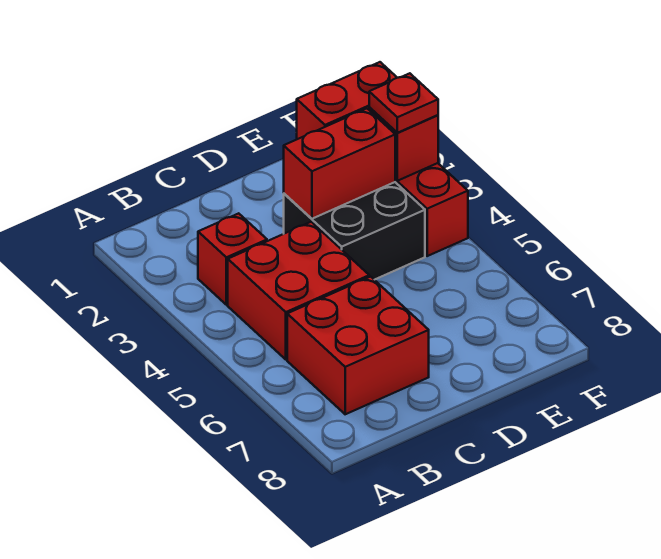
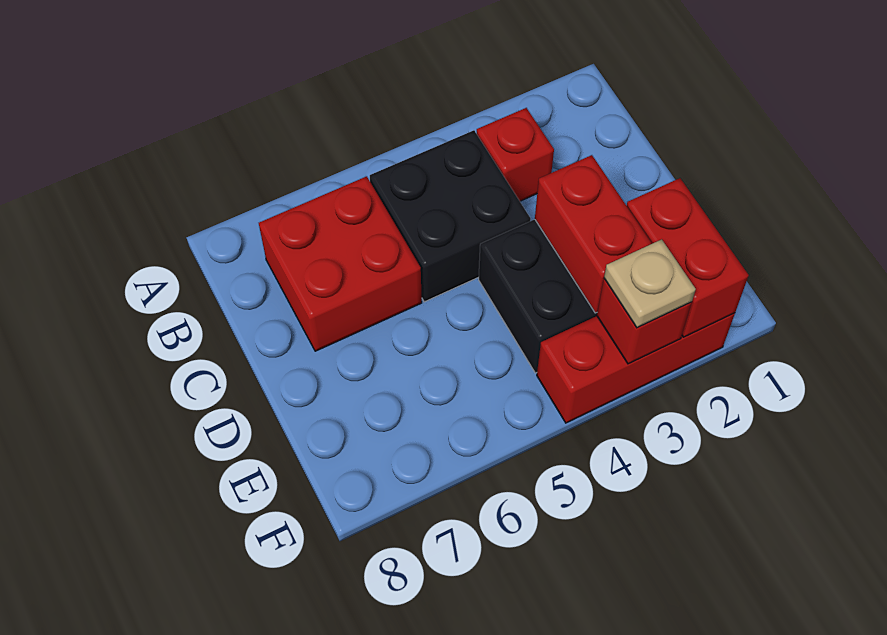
red brick B4:C5 level 1 -> black brick B4:C5 level 1
red plate F3 level 3 -> tan plate F3 level 3

